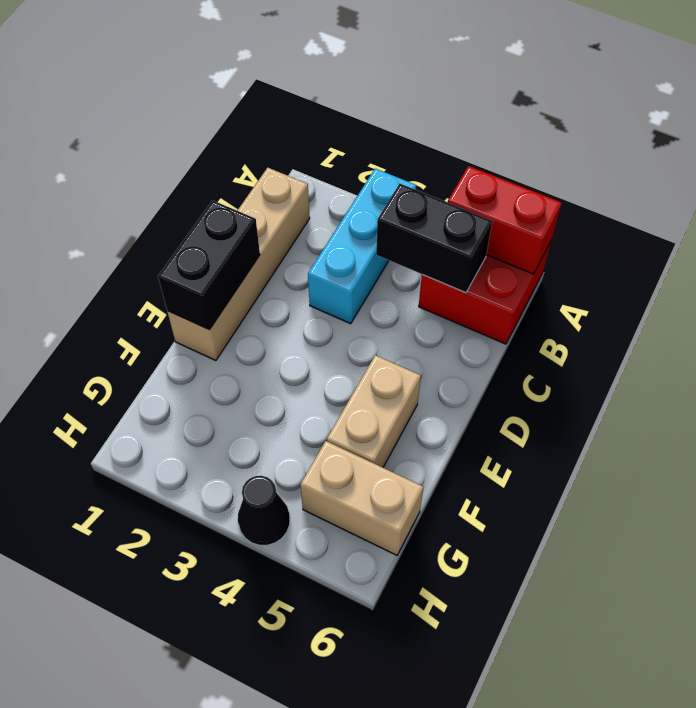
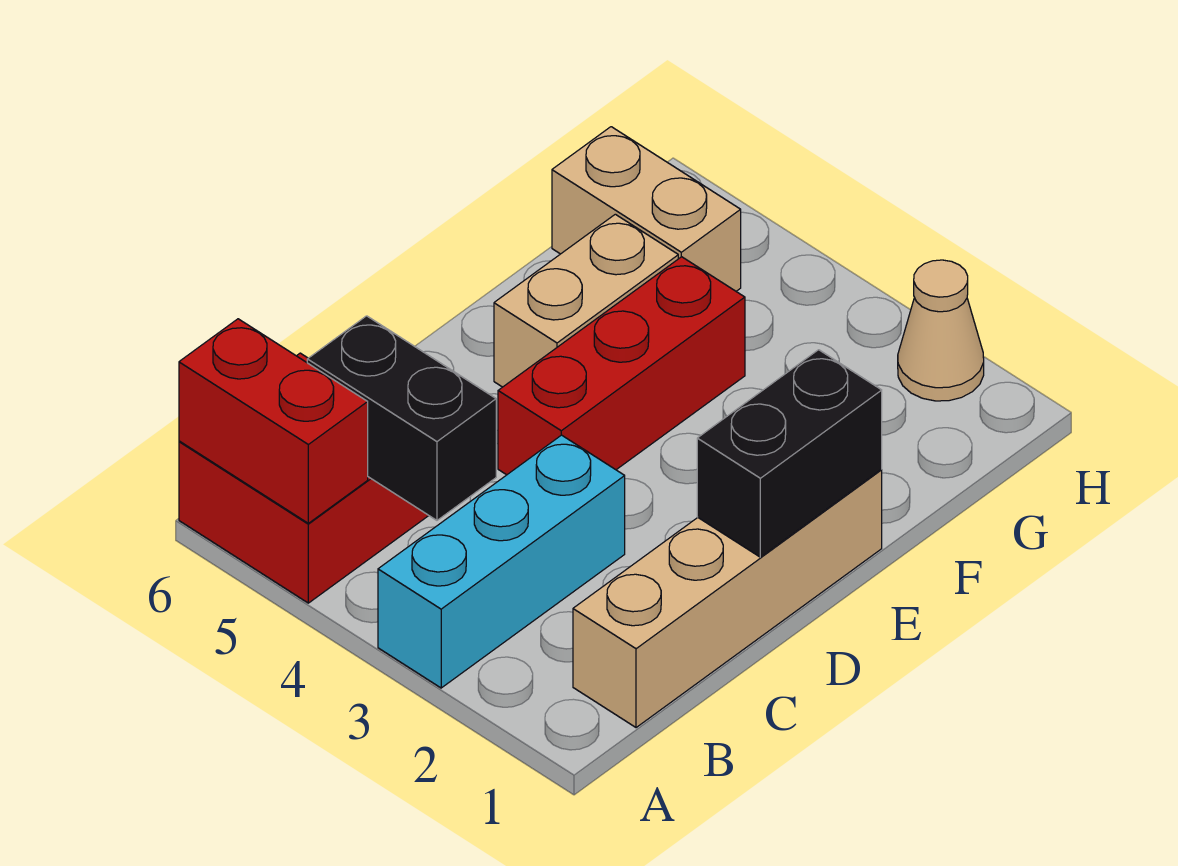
none -> red brick D4:F4 level 1
none -> tan cone H2 level 1
black cone H4 level 1 -> none

